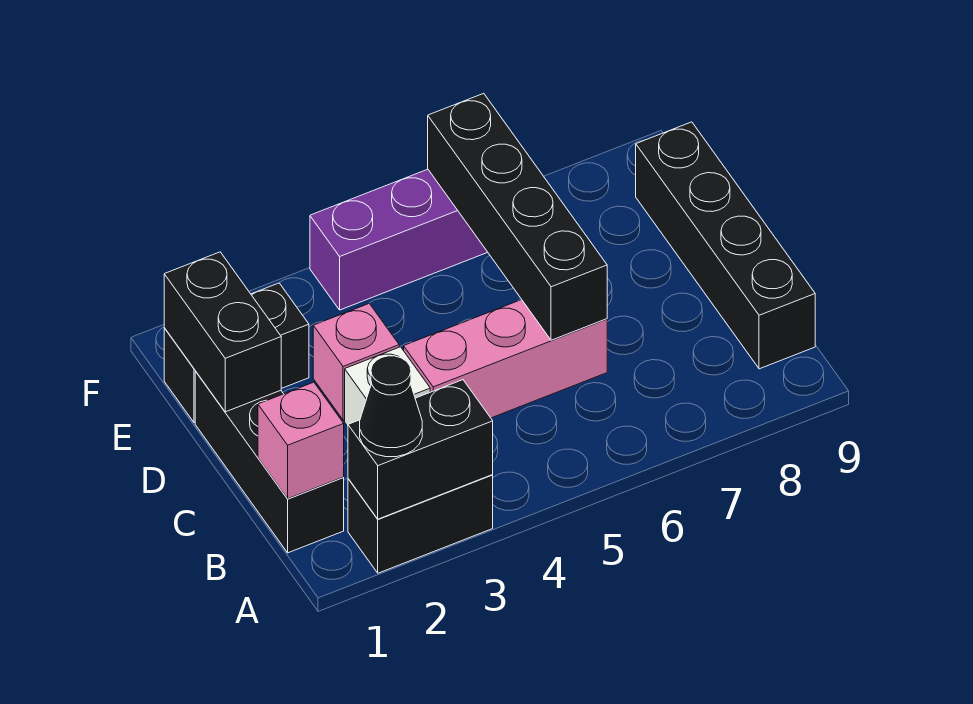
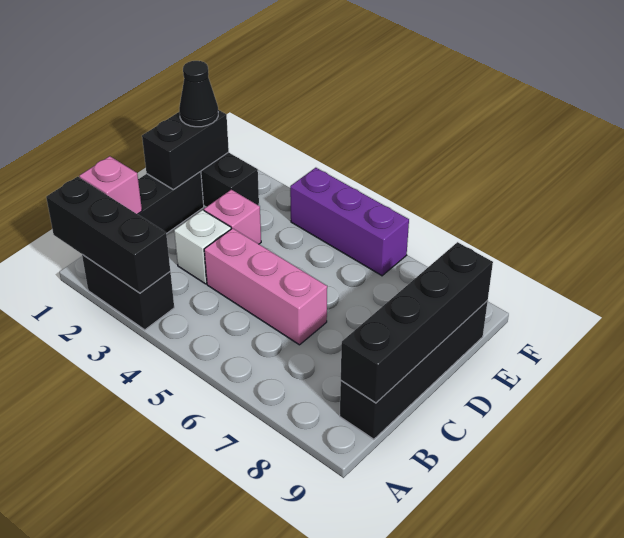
black brick A2:A3 level 2 -> black brick A1:A3 level 2
black cone A2 level 3 -> black cone E1 level 3
black brick C6:F6 level 2 -> black brick B9:E9 level 2

